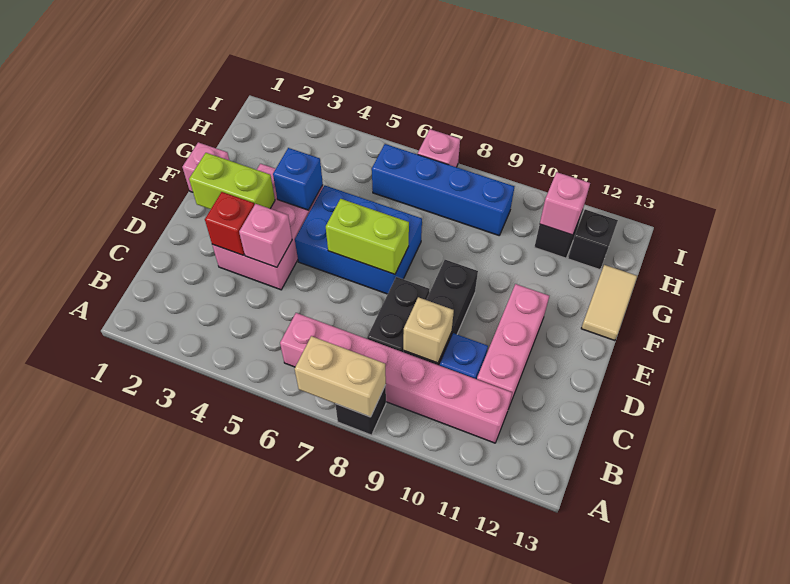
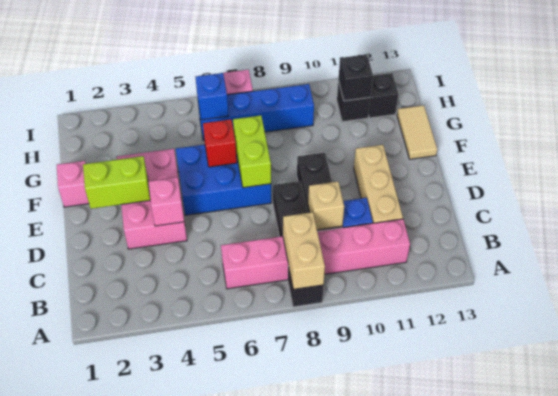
tan brick A7:A8 level 2 -> tan brick A8:B8 level 2
pink brick C11:E11 level 1 -> tan brick C11:E11 level 1
red brick D3 level 2 -> red brick F6 level 2
lime brick E6:E7 level 2 -> lime brick E7:F7 level 2
blue brick F4 level 2 -> blue brick H6 level 2
pink brick H11 level 2 -> black brick H11 level 2

